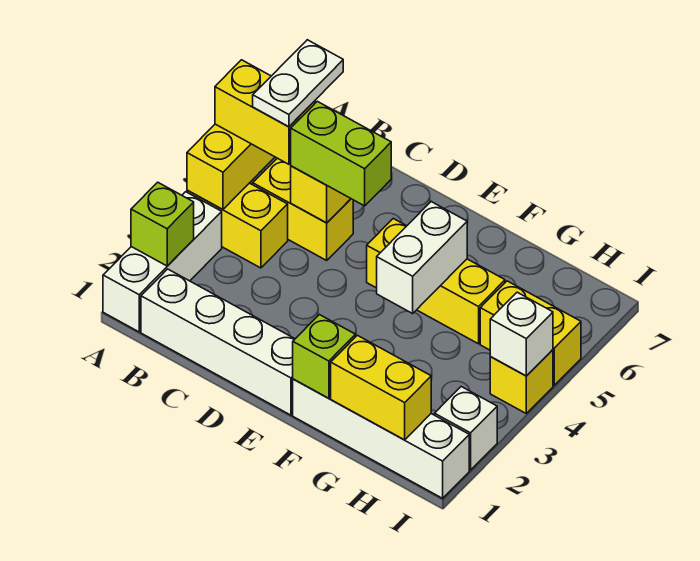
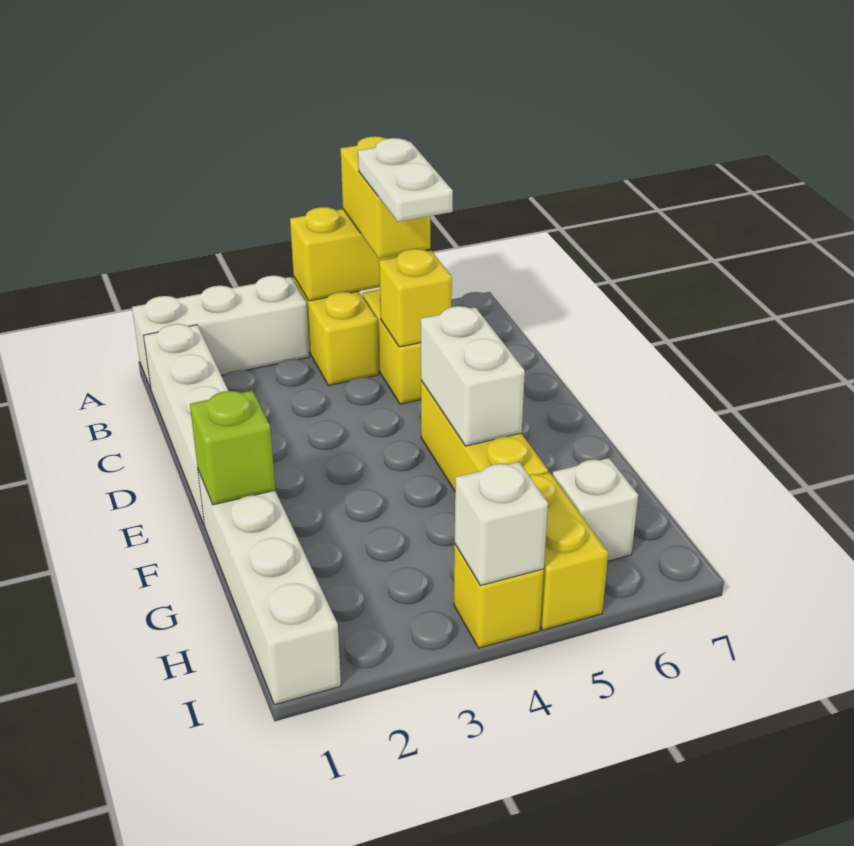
lime brick A2 level 2 -> none
white plate B5:B6 level 4 -> white plate B5:C5 level 4
lime brick C5:D5 level 3 -> none
white brick F4:F5 level 2 -> white brick E5:F5 level 2
yellow brick G1:H1 level 2 -> none
white brick I2 level 1 -> white brick H6 level 1

